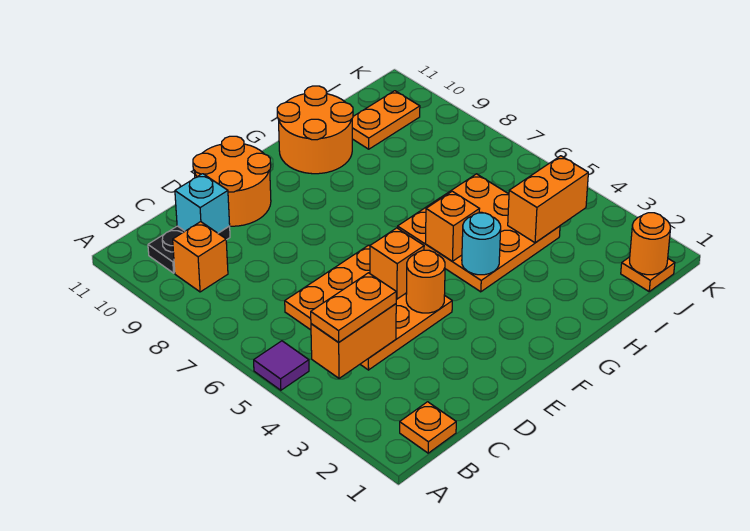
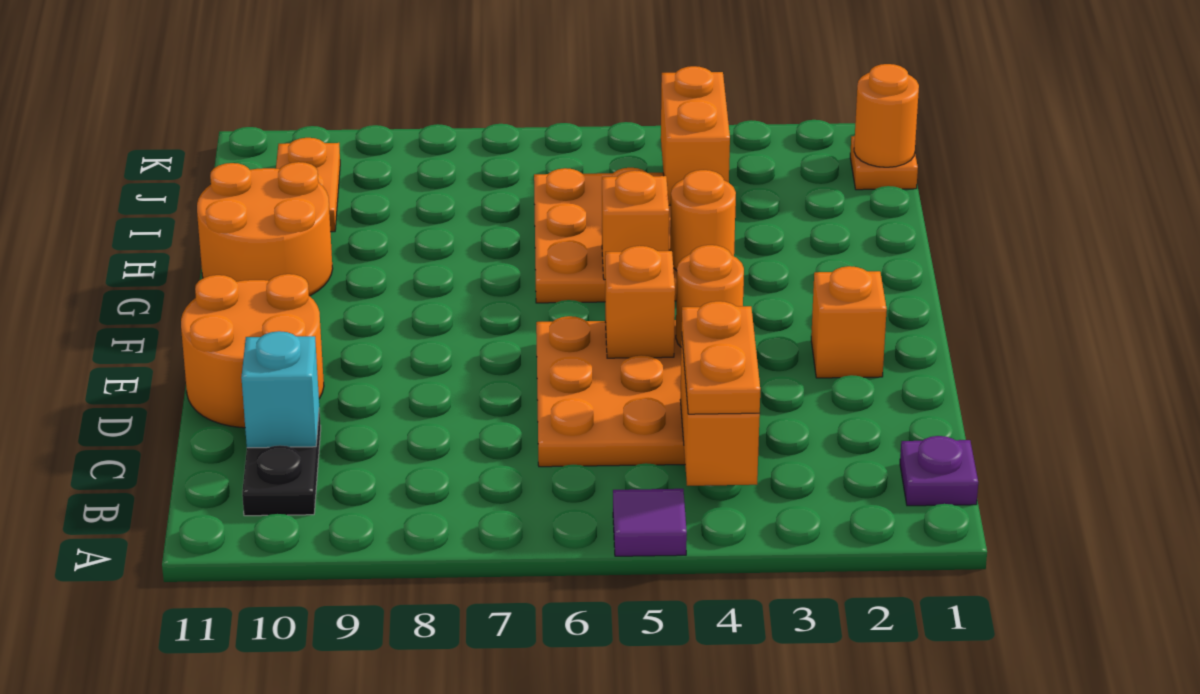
orange plate B1 level 1 -> purple plate B1 level 1
orange brick B9 level 1 -> orange brick E2 level 1
cyan round brick G4 level 2 -> orange round brick G4 level 2

